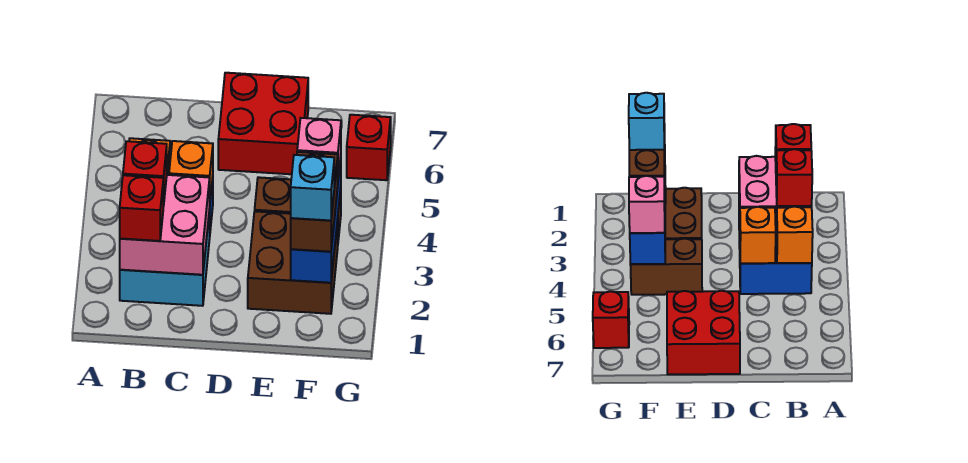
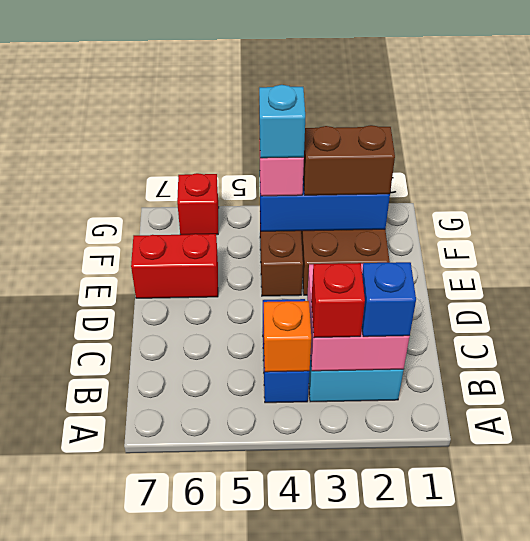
red brick B2 level 3 -> blue brick B2 level 3
orange brick C4 level 2 -> none
red brick D6:E7 level 1 -> red brick E6:E7 level 1
cyan brick F2 level 4 -> cyan brick F4 level 4

